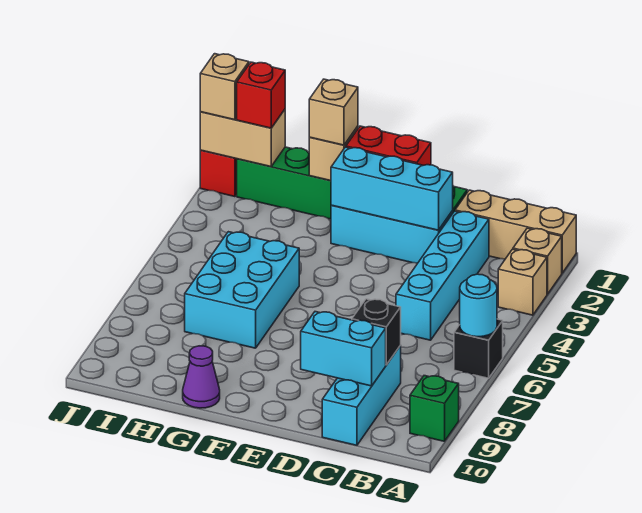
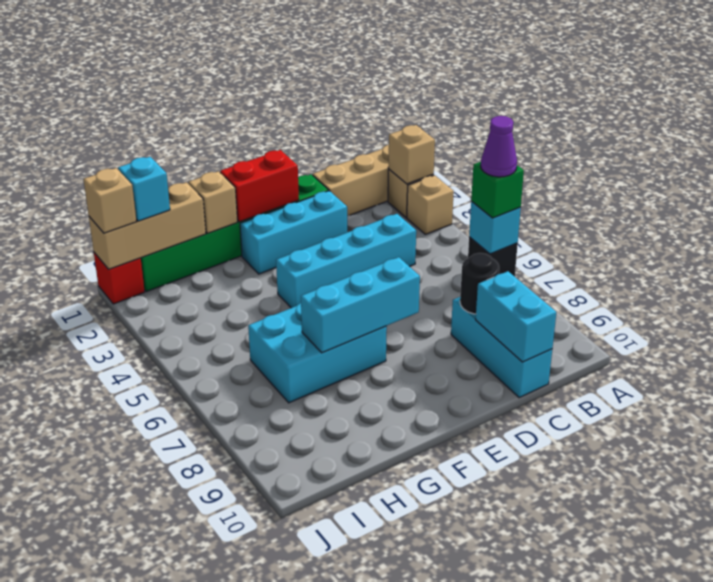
cyan round brick A6 level 2 -> cyan brick A6 level 2
green brick A9 level 1 -> green brick A6 level 3
cyan brick C2:C5 level 1 -> cyan brick C4:F4 level 1
black brick C8 level 2 -> black round brick C8 level 2
cyan brick C9:D9 level 2 -> cyan brick C9:C10 level 2
cyan brick D2:F2 level 2 -> cyan brick E7:G7 level 2
tan brick G1 level 3 -> tan brick A2 level 2
cyan brick G5:H7 level 1 -> cyan brick F6:H7 level 1
purple cone G10 level 1 -> purple cone A6 level 4
tan brick I1:J1 level 2 -> tan brick H1:J1 level 2
red brick I1 level 3 -> cyan brick I1 level 3

